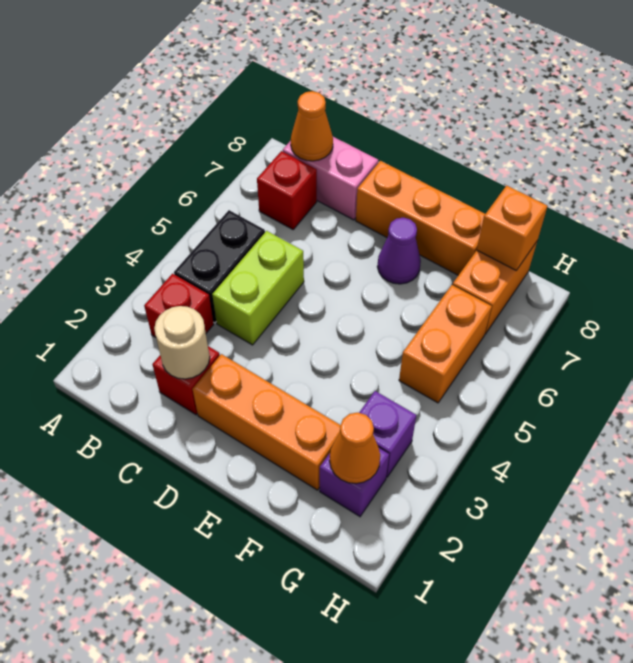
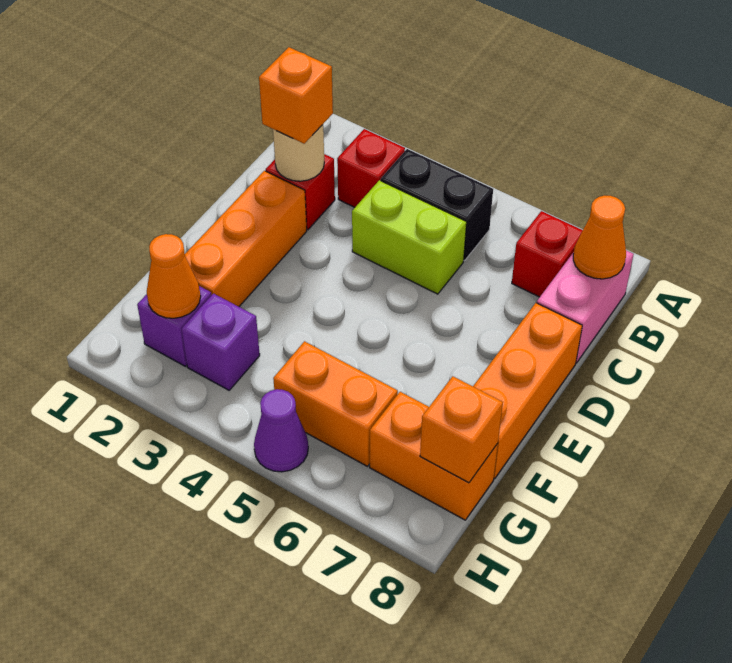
none -> orange brick C2 level 3
purple cone E7 level 1 -> purple cone H5 level 1

